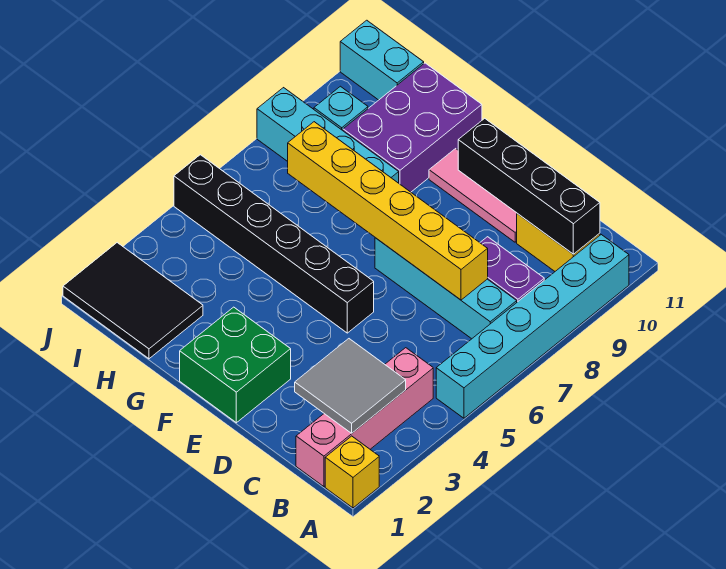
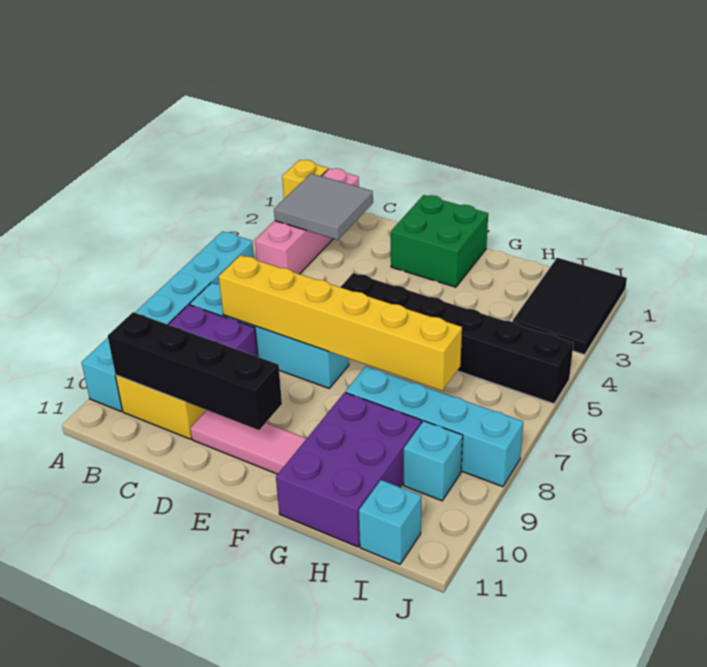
black tile H1:J2 level 1 -> black tile I1:J3 level 1
cyan brick I11:J11 level 1 -> cyan brick I11 level 1

